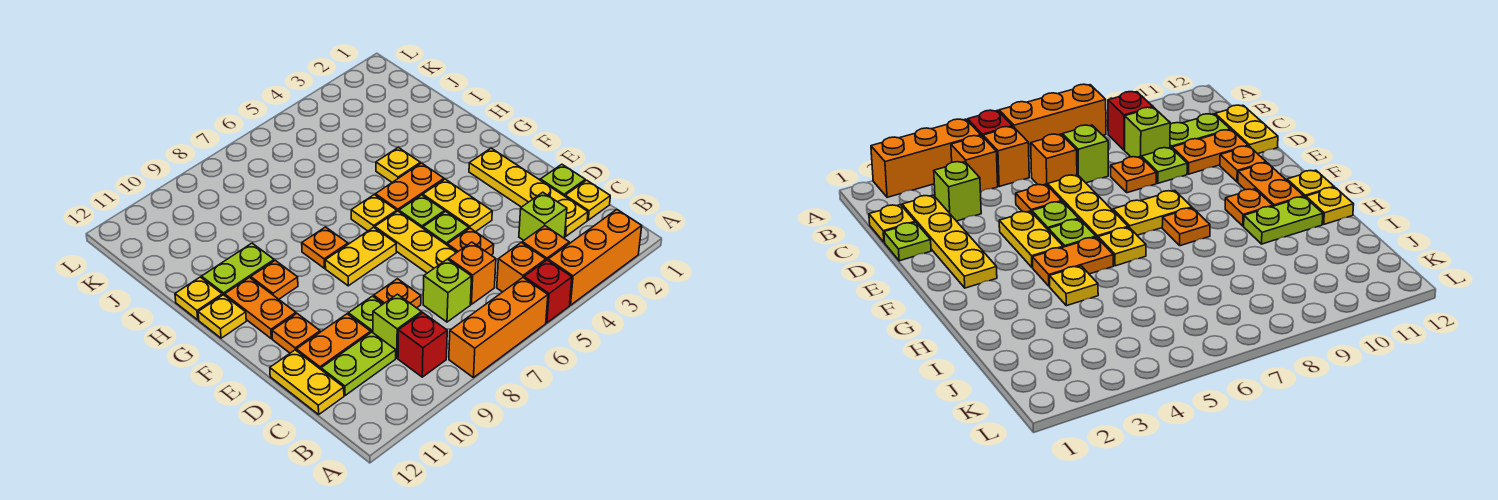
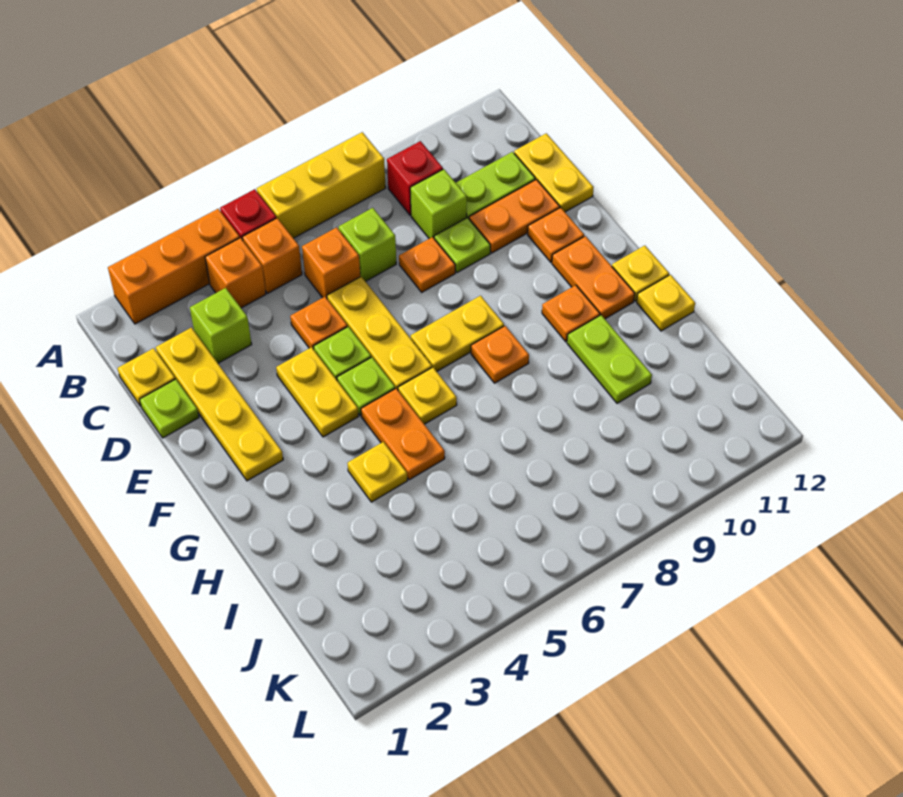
orange brick A6:A8 level 1 -> yellow brick A6:A8 level 1
orange plate G4:G5 level 1 -> orange plate G5:H5 level 1
lime plate H10:H11 level 1 -> lime plate H10:I10 level 1

